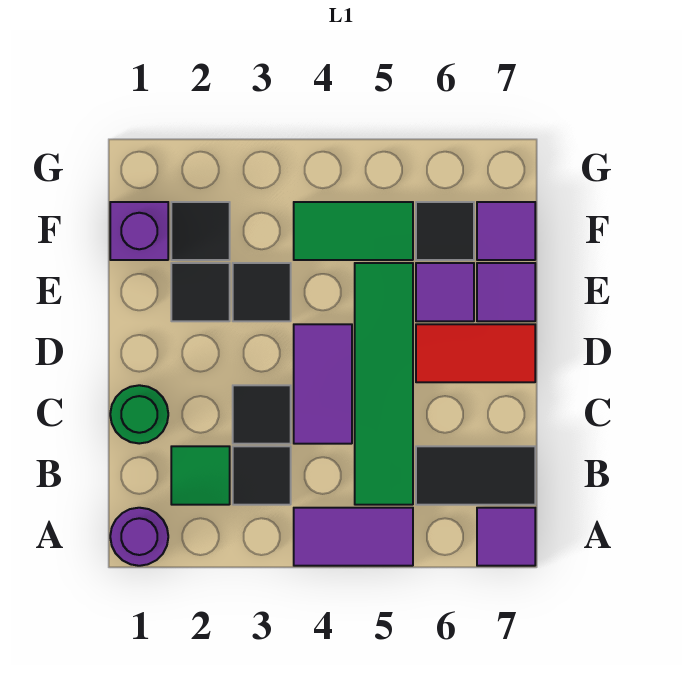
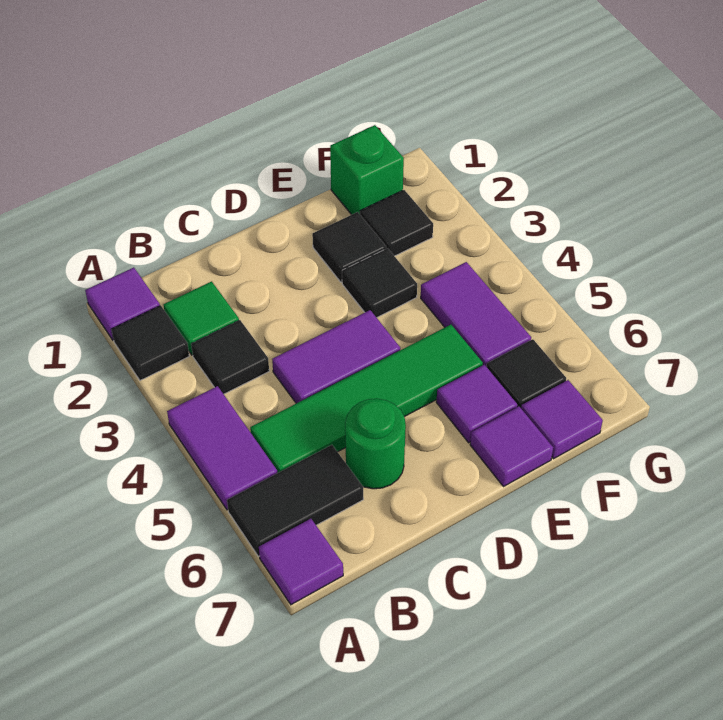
purple round brick A1 level 1 -> purple tile A1 level 1
black tile B6:B7 level 1 -> black tile A6:B6 level 1
green round brick C1 level 1 -> green round brick C6 level 1
black tile C3 level 1 -> black tile A2 level 1
red tile D6:D7 level 1 -> none
purple brick F1 level 1 -> green brick F1 level 1
green tile F4:F5 level 1 -> purple tile F4:F5 level 1

